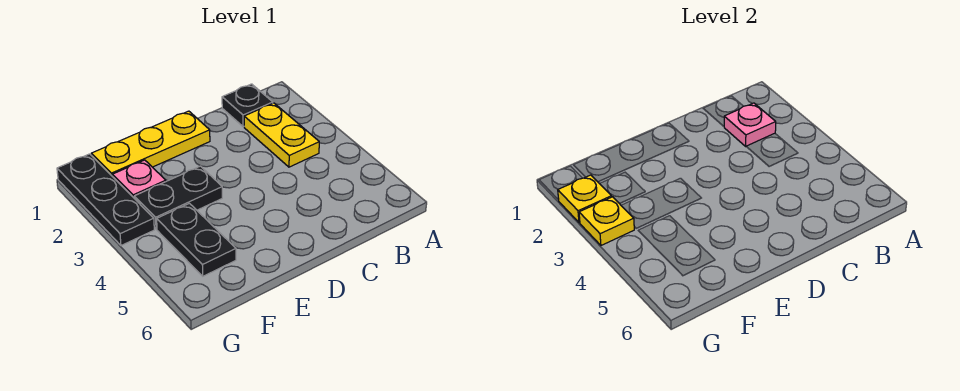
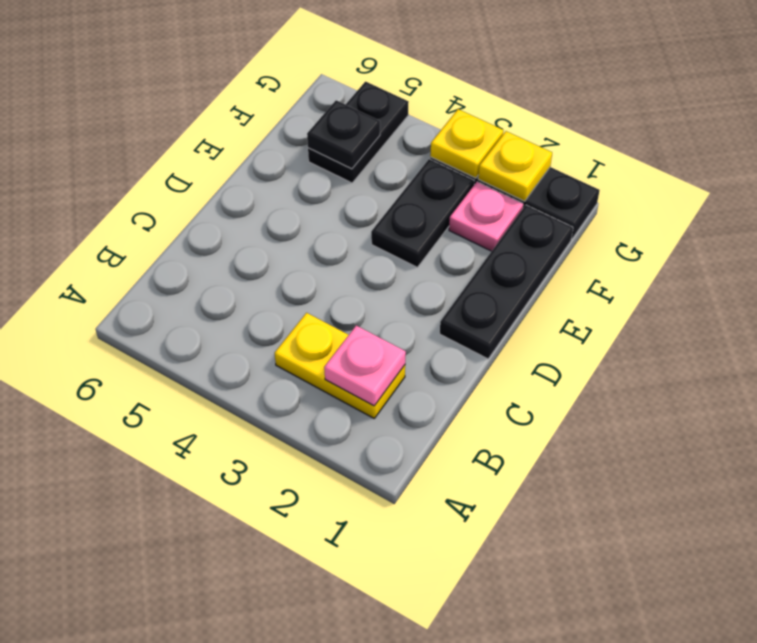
black plate B1 level 1 -> black plate F5 level 2
yellow plate D1:F1 level 1 -> black plate D1:F1 level 1
black plate F4:F5 level 1 -> black plate F5:G5 level 1

